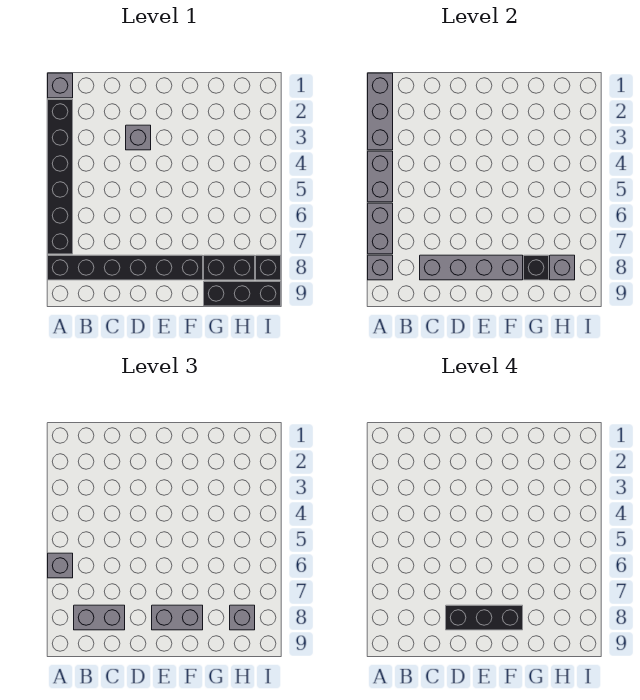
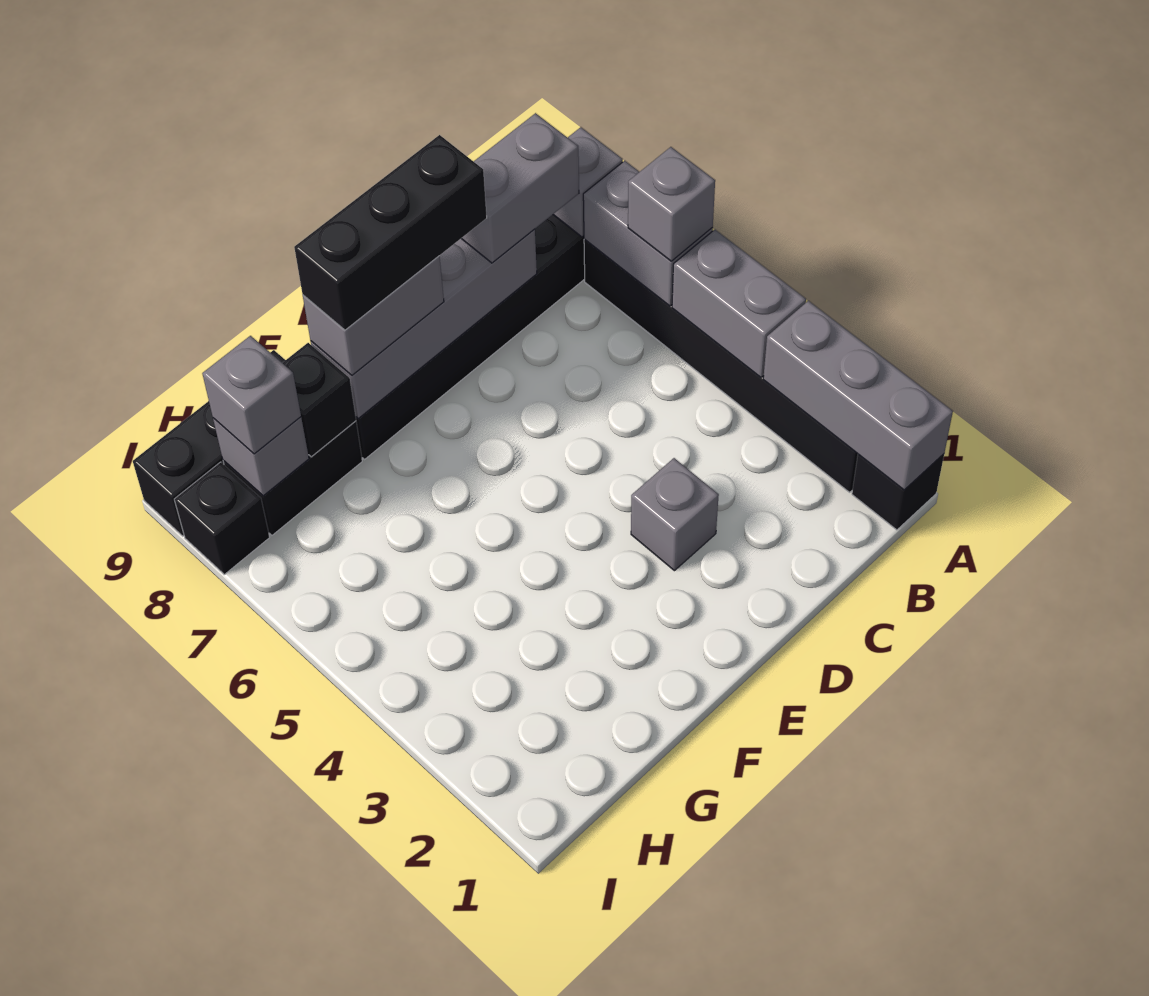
grey brick A1 level 1 -> black brick A1 level 1

